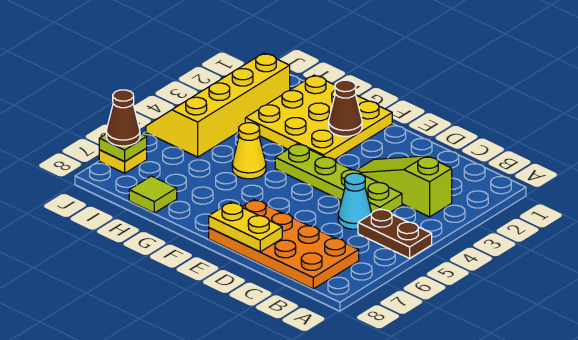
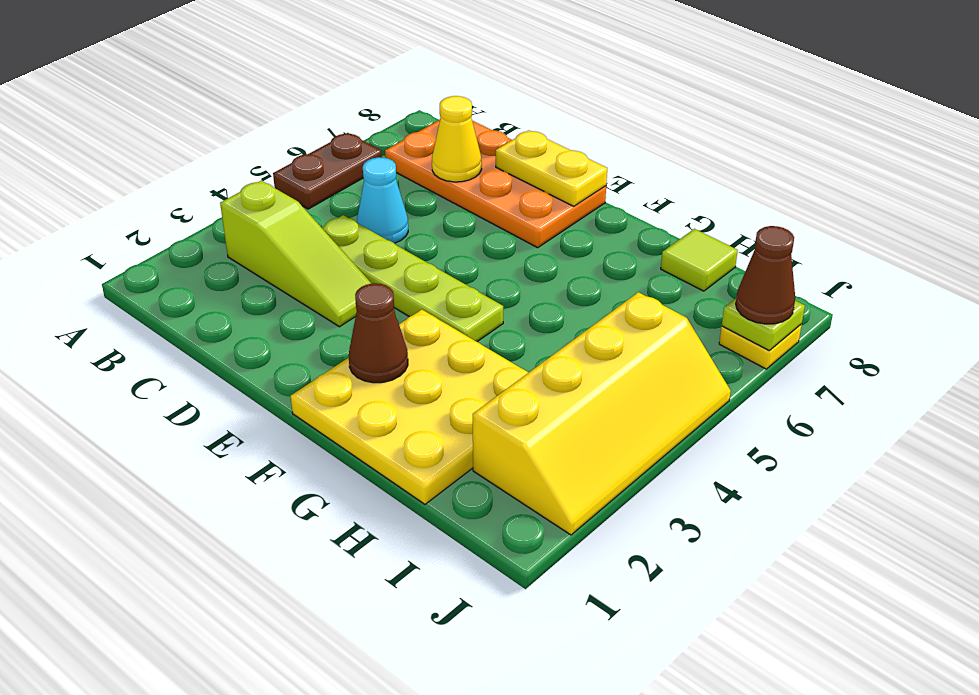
brown plate A5:B5 level 1 -> brown plate A5:A6 level 1
yellow cone G5 level 1 -> yellow cone C7 level 2

